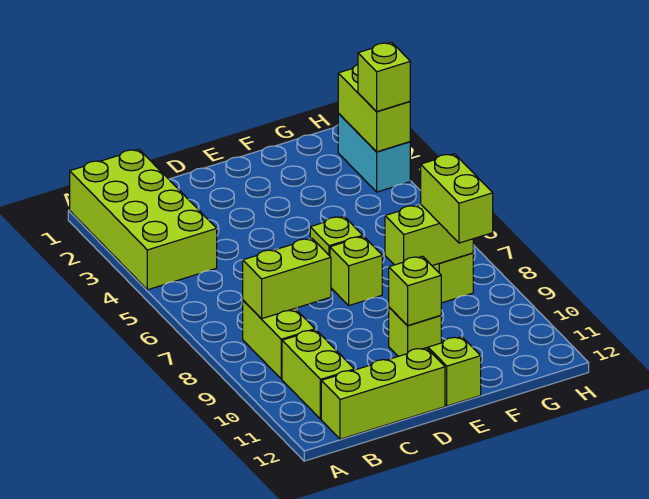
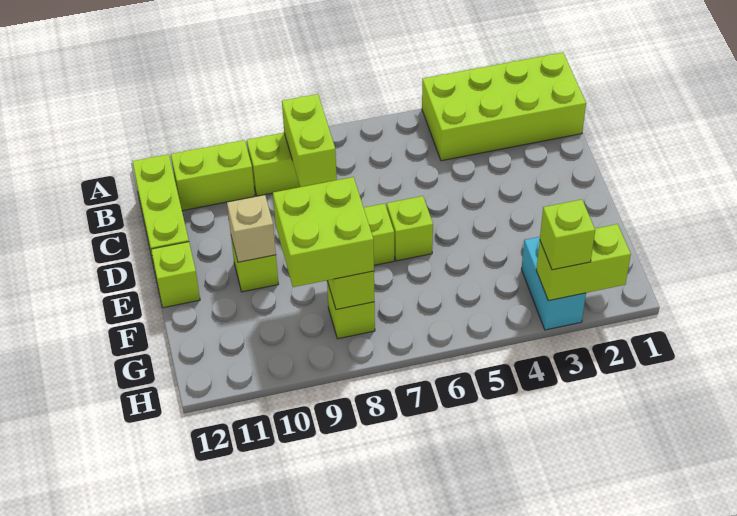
lime brick E10 level 2 -> tan brick E10 level 2
lime brick G8:G9 level 3 -> lime brick F8:G9 level 3
cyan brick H2:H3 level 1 -> cyan brick G3:H3 level 1

